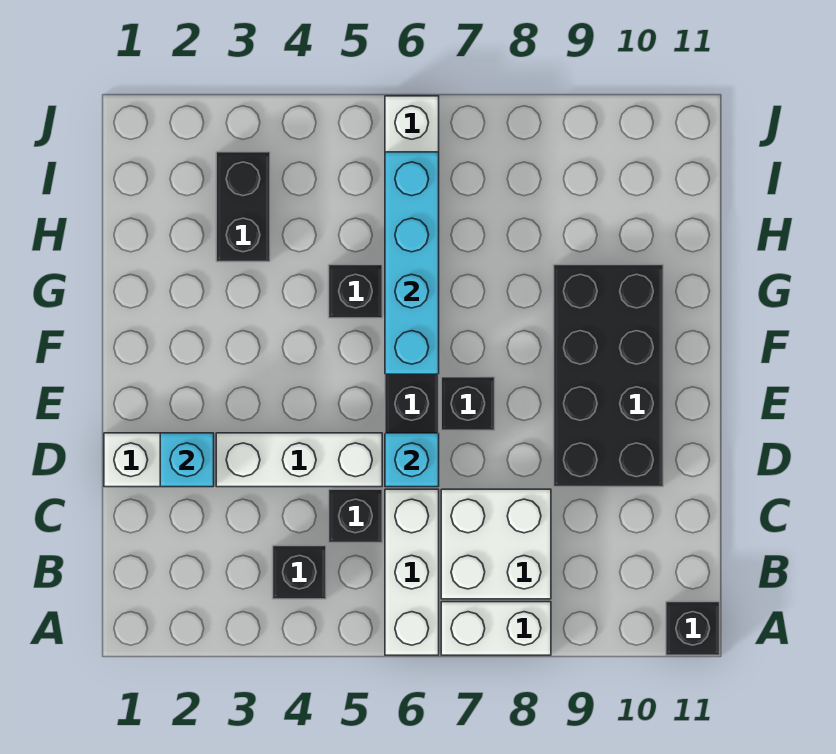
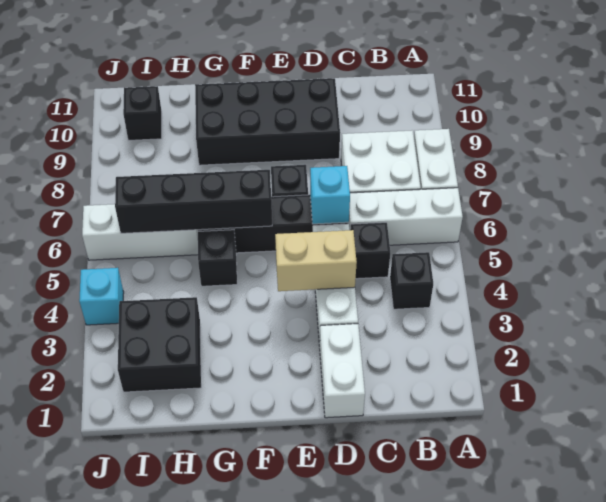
black brick A11 level 1 -> black brick I10 level 1
cyan brick D2 level 2 -> cyan brick J4 level 1
none -> tan brick D4:E4 level 2
cyan brick F6:I6 level 2 -> black brick F6:I6 level 2
black brick H3:I3 level 1 -> black brick H2:I3 level 1

